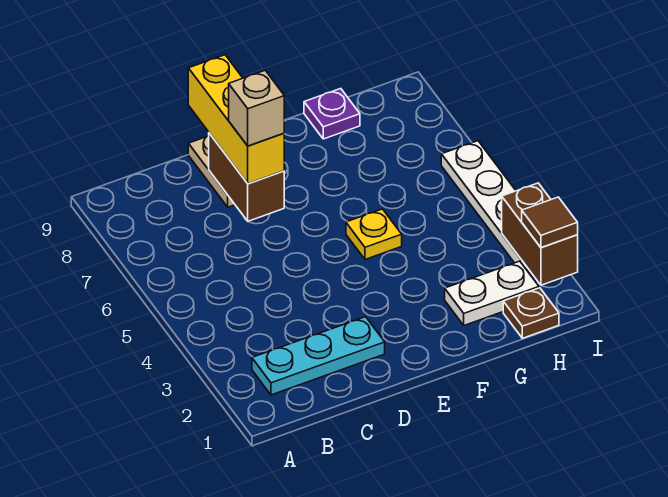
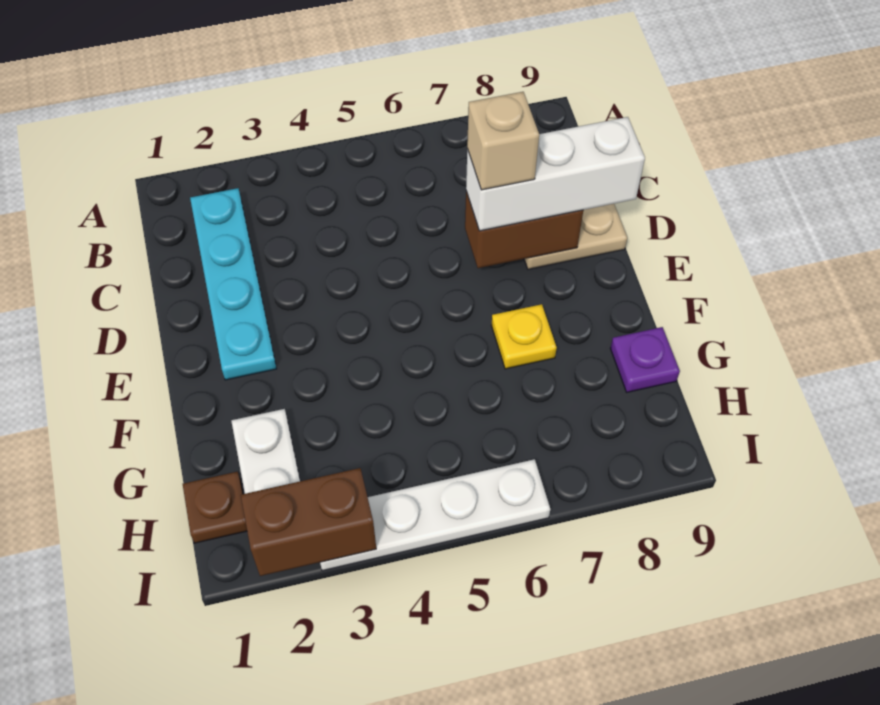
cyan plate B2:D2 level 1 -> cyan plate B2:E2 level 1
yellow brick D7:D9 level 3 -> white brick D7:D9 level 3
yellow plate F5 level 1 -> yellow plate F7 level 1
brown tile I2 level 3 -> none

